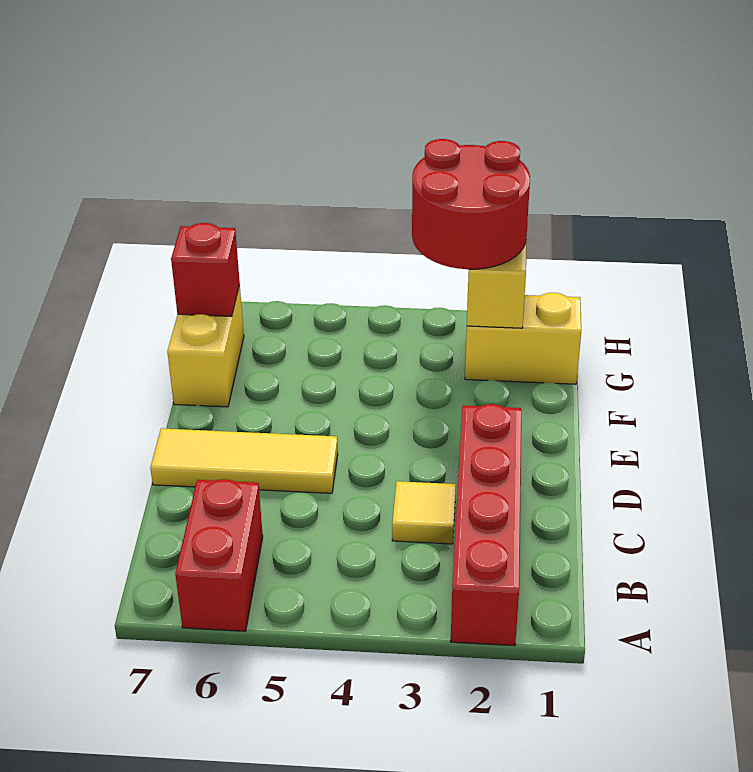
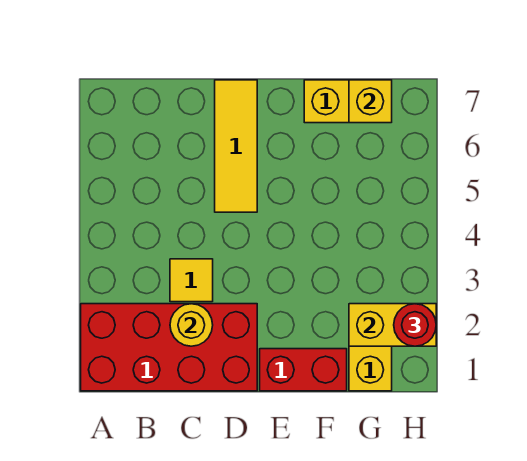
red brick A2:D2 level 1 -> red brick A1:D2 level 1
red brick A6:B6 level 1 -> red brick E1:F1 level 1
none -> yellow round brick C2 level 2
red round brick G2:H3 level 3 -> red round brick H2 level 3
red brick G7 level 2 -> yellow brick G7 level 2

